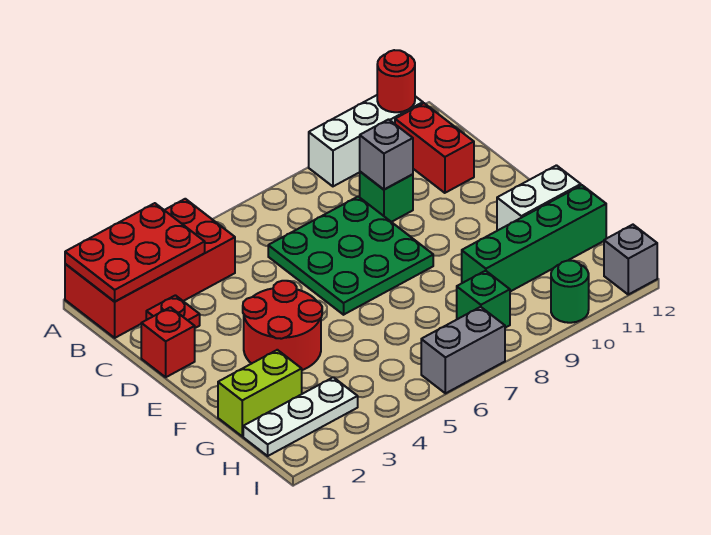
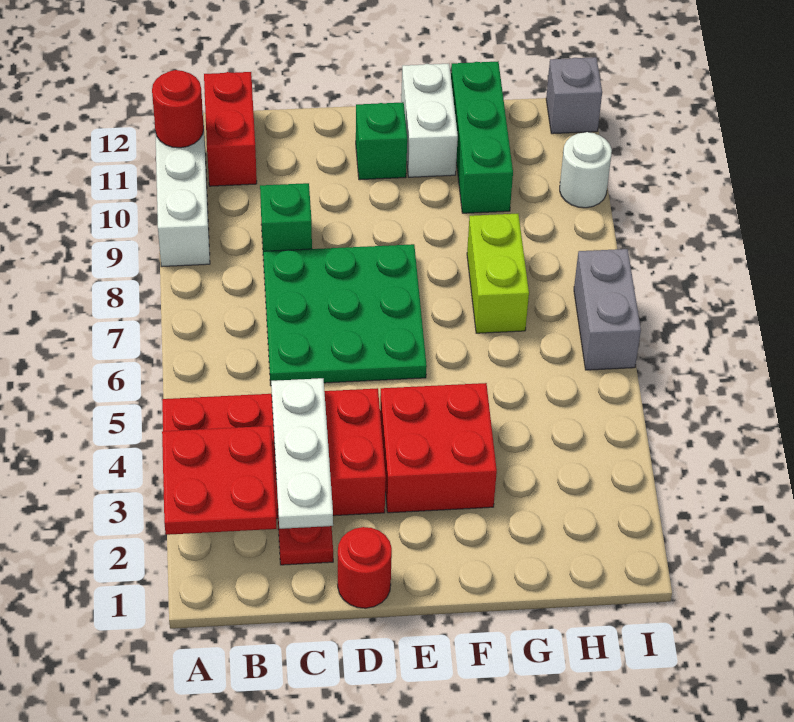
red brick A1:B4 level 1 -> red brick A3:D4 level 1
red plate A1:B3 level 2 -> red plate A2:B3 level 2
red brick B11:C11 level 1 -> red brick B11:B12 level 1
grey brick C9 level 2 -> none
red brick D1 level 1 -> red round brick D1 level 1
red round brick E3:F4 level 1 -> red brick E3:F4 level 1
lime brick G1:G2 level 1 -> lime brick G7:G8 level 1
green brick G9:G12 level 1 -> green brick G10:G12 level 1
white plate H1:H3 level 1 -> white plate C2:C4 level 2
green brick H8 level 1 -> green brick E11 level 1
green round brick I10 level 1 -> white round brick I10 level 1

